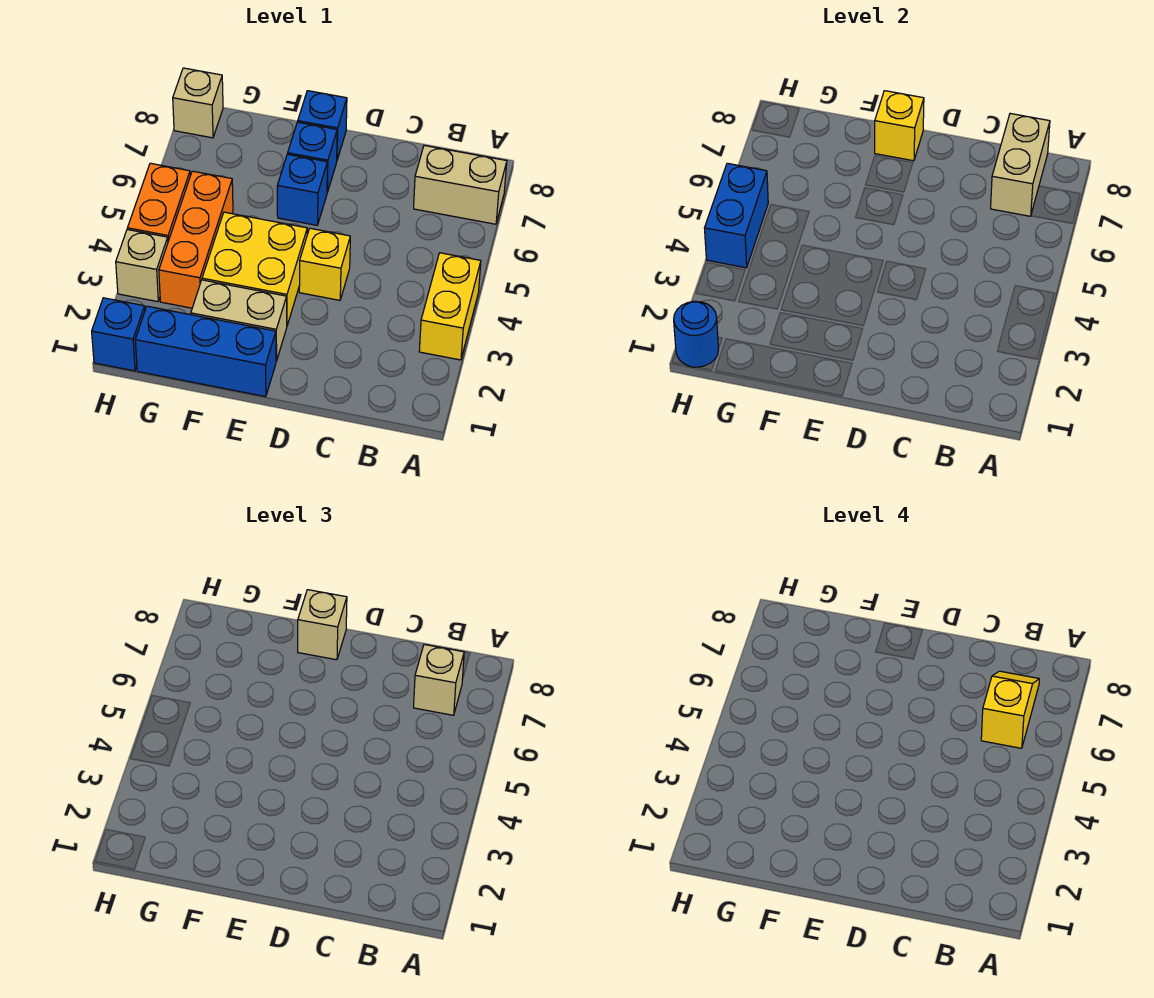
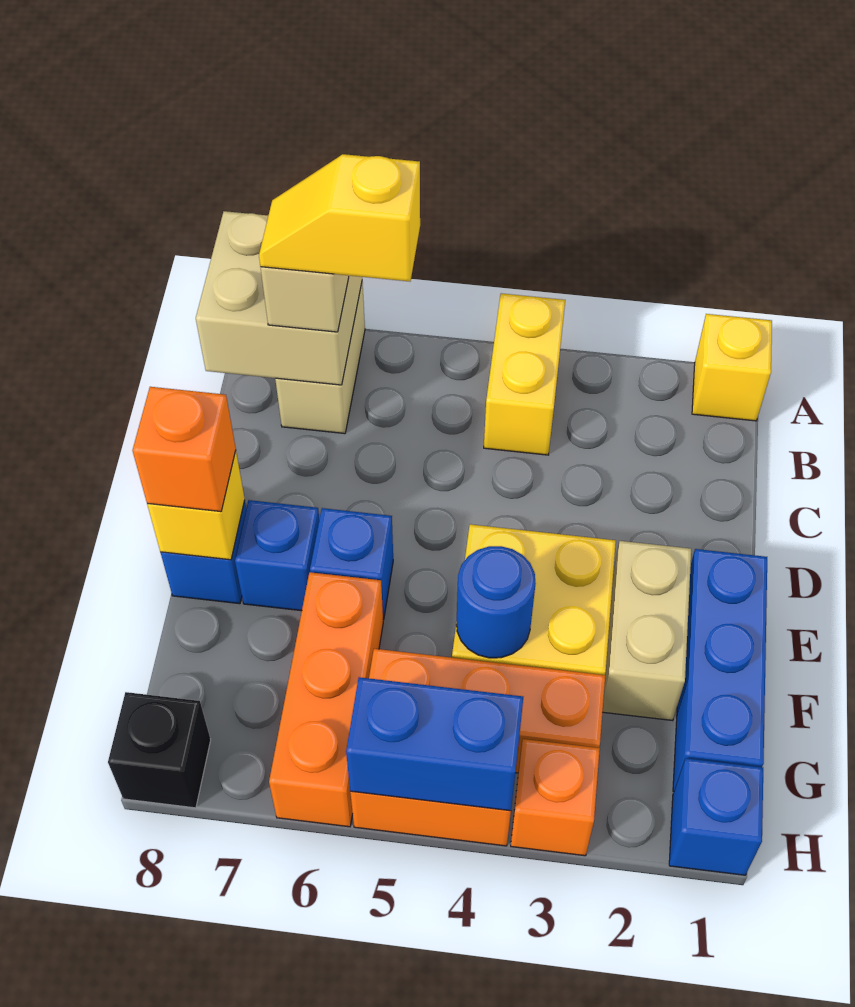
yellow brick A3:A4 level 1 -> yellow brick A4:B4 level 1
tan brick B7:B8 level 2 -> tan brick A7:B8 level 2
yellow brick D4 level 1 -> yellow brick A1 level 1
tan brick E8 level 3 -> orange brick E8 level 3
none -> orange brick F6:H6 level 1
blue round brick H1 level 2 -> blue round brick F4 level 2
tan brick H3 level 1 -> orange brick H3 level 1
tan brick H8 level 1 -> black brick H8 level 1

